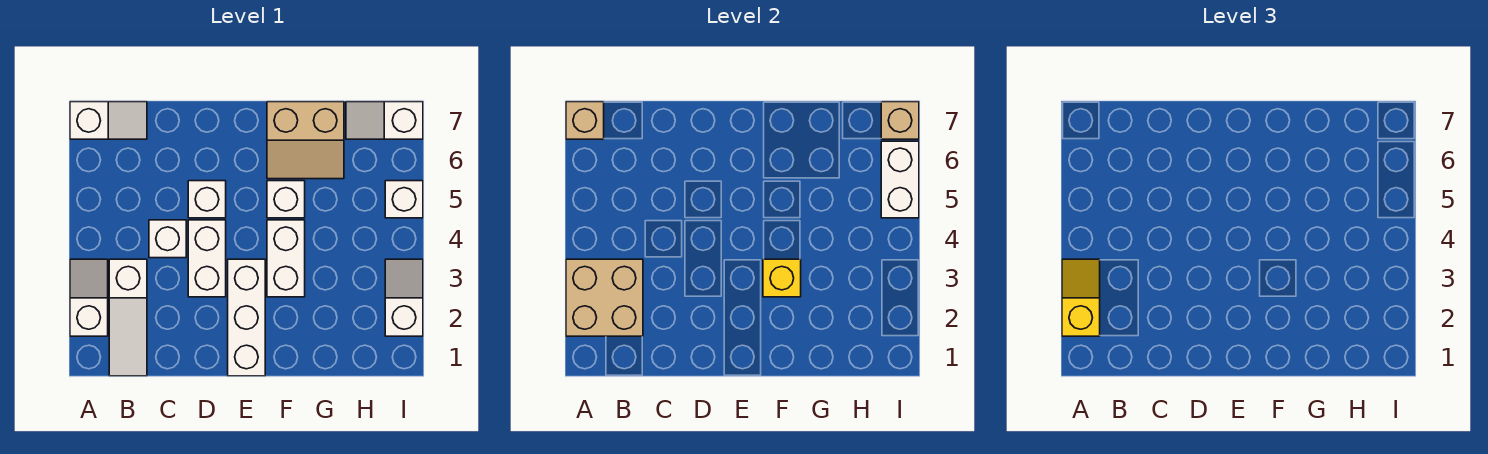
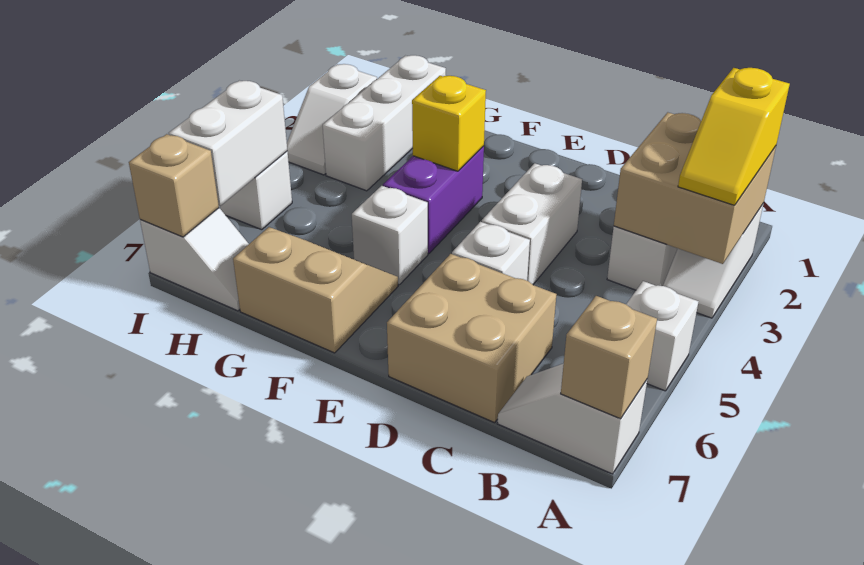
white brick C4 level 1 -> white brick A5 level 1
none -> tan brick C6:D7 level 1
white brick E1:E3 level 1 -> white brick H1:H3 level 1
white brick F3:F4 level 1 -> purple brick F3:F4 level 1

